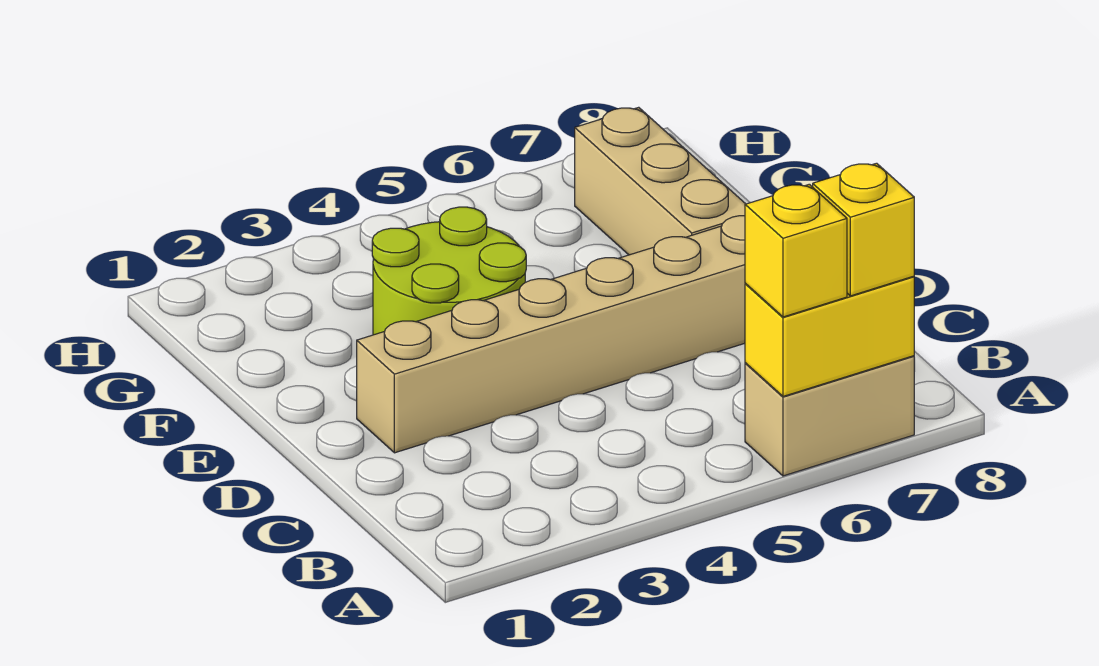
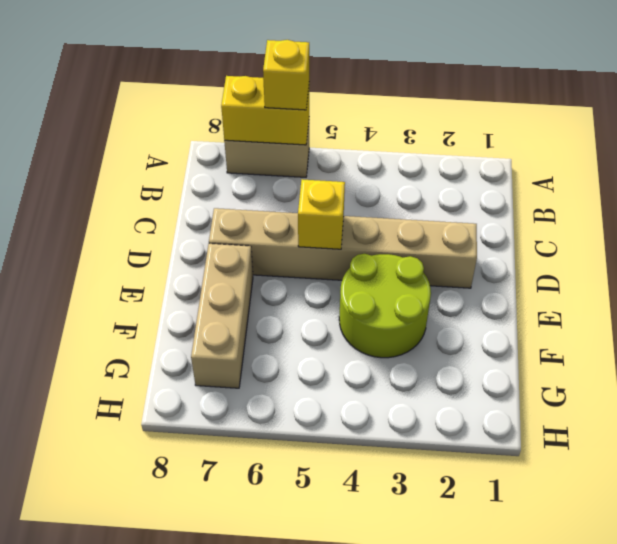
yellow brick A7 level 3 -> yellow brick D5 level 2

